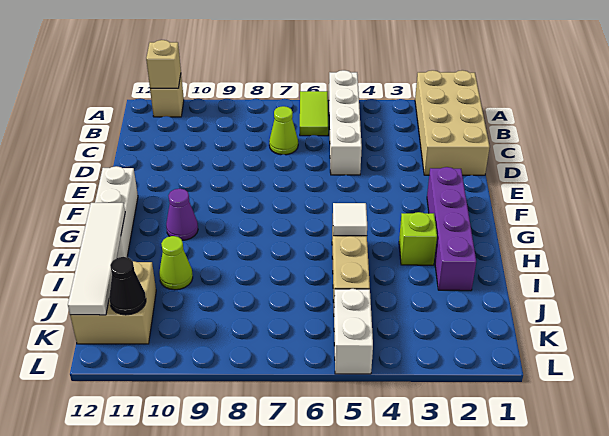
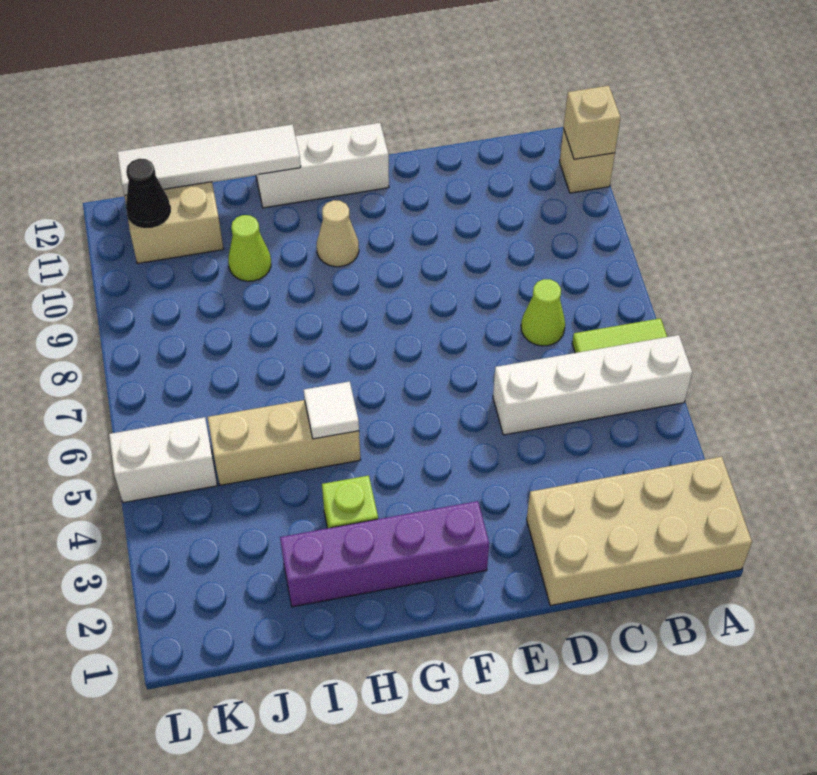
purple cone G10 level 1 -> tan cone G10 level 1

